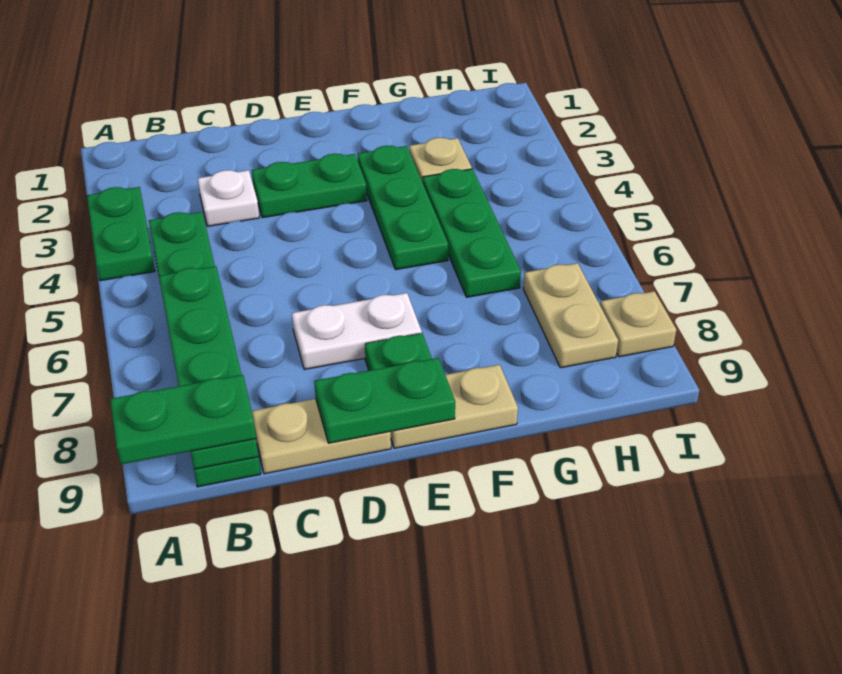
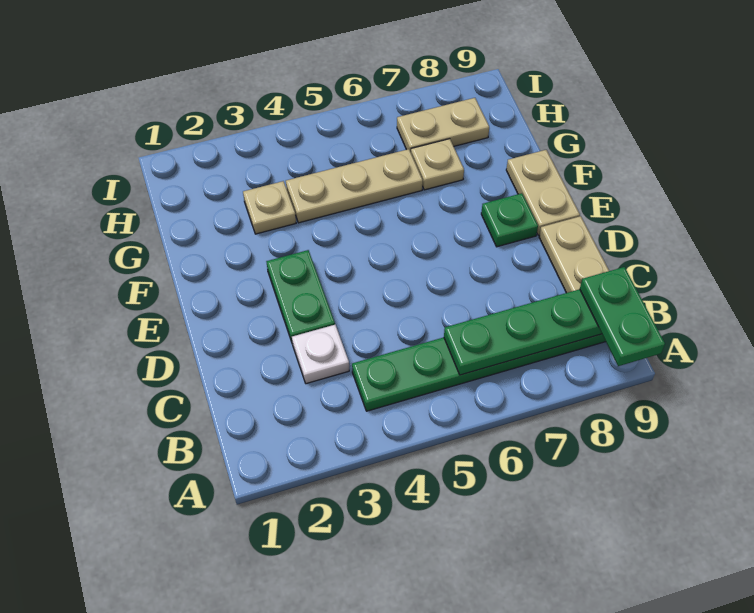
green plate A3:A4 level 1 -> none
white plate D7:E7 level 1 -> none
green plate D9:E9 level 2 -> none
green plate F3:F5 level 1 -> none
green plate G4:G6 level 1 -> tan plate G4:G6 level 1
tan plate I8 level 1 -> tan plate G7 level 1

